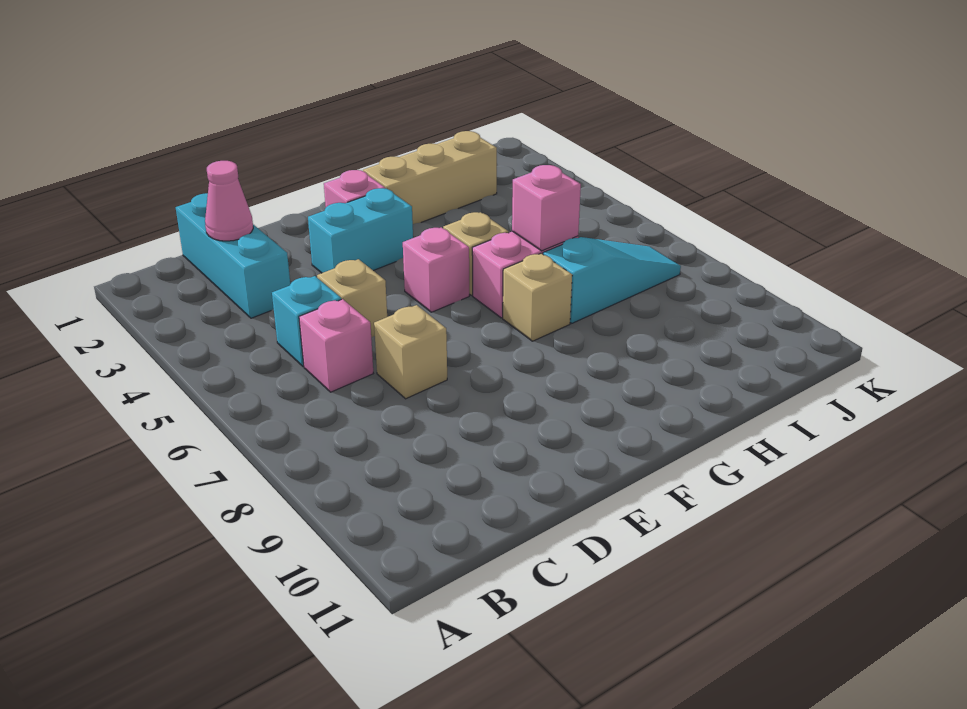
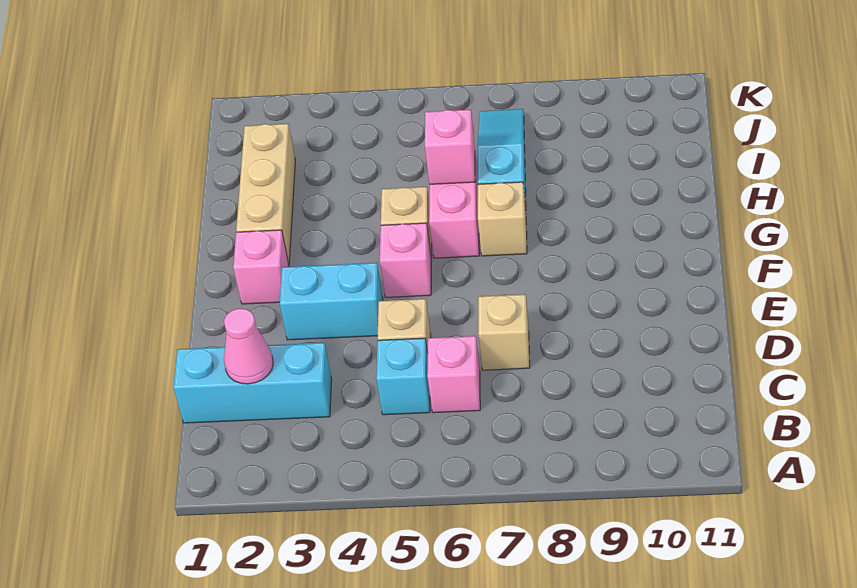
cyan brick E3:F3 level 1 -> cyan brick E3:E4 level 1

